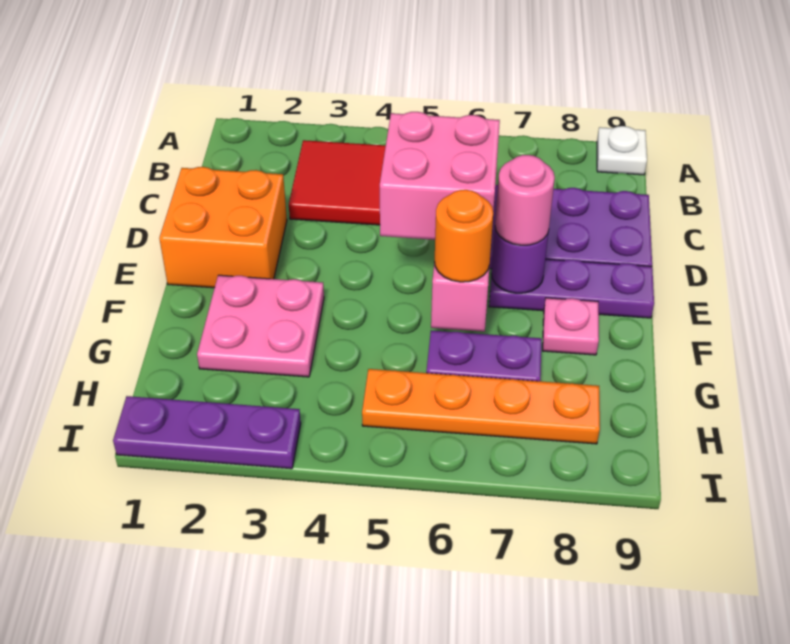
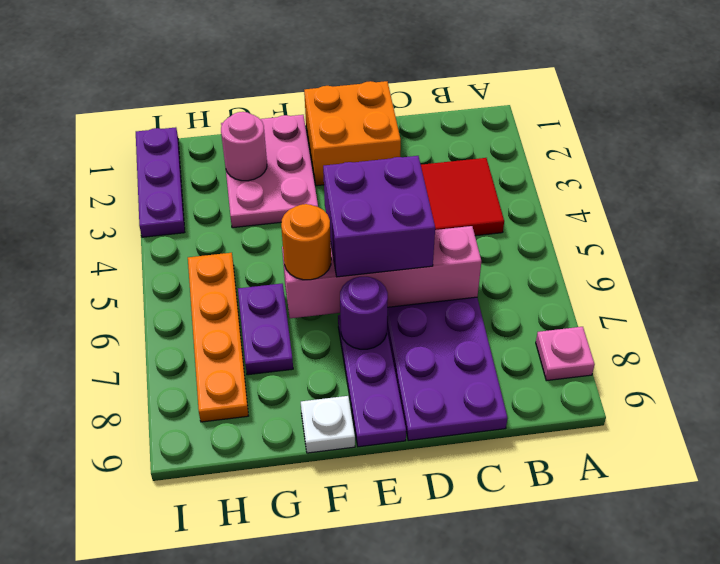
white plate A9 level 1 -> white plate F9 level 1
pink brick D5:E6 level 3 -> purple brick D5:E6 level 3
pink round brick E7 level 3 -> pink round brick G2 level 2
pink plate F2:G3 level 1 -> pink plate F1:G3 level 1
pink plate F8 level 1 -> pink plate A8 level 1

